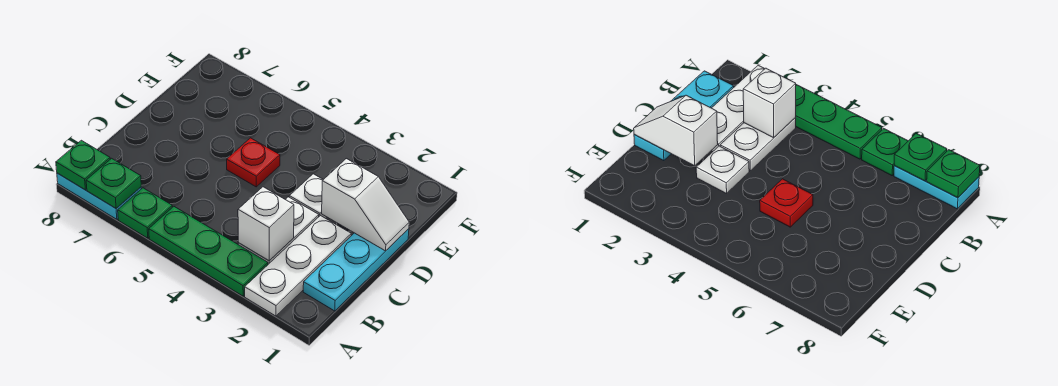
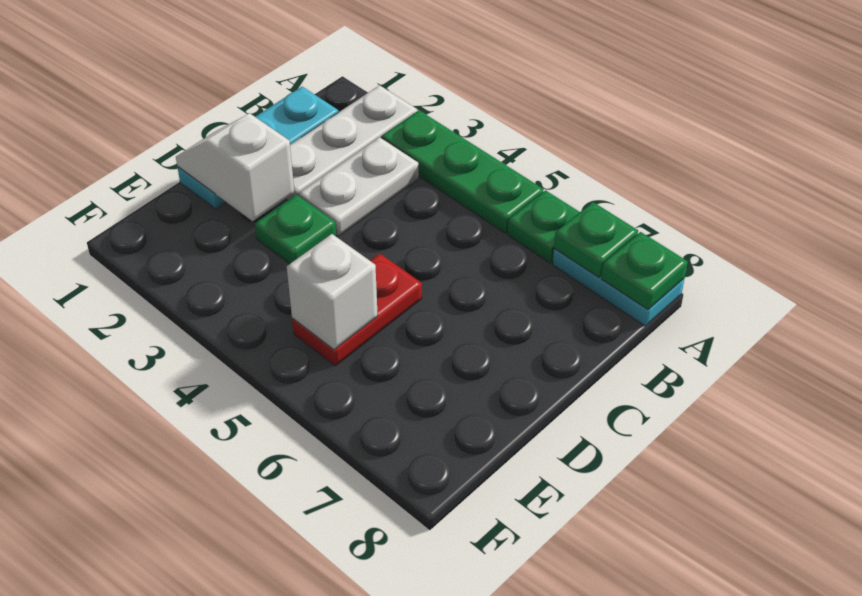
white brick B3 level 2 -> white brick E5 level 2
white plate D3 level 1 -> green plate D3 level 1
red plate D5 level 1 -> red plate D5:E5 level 1

